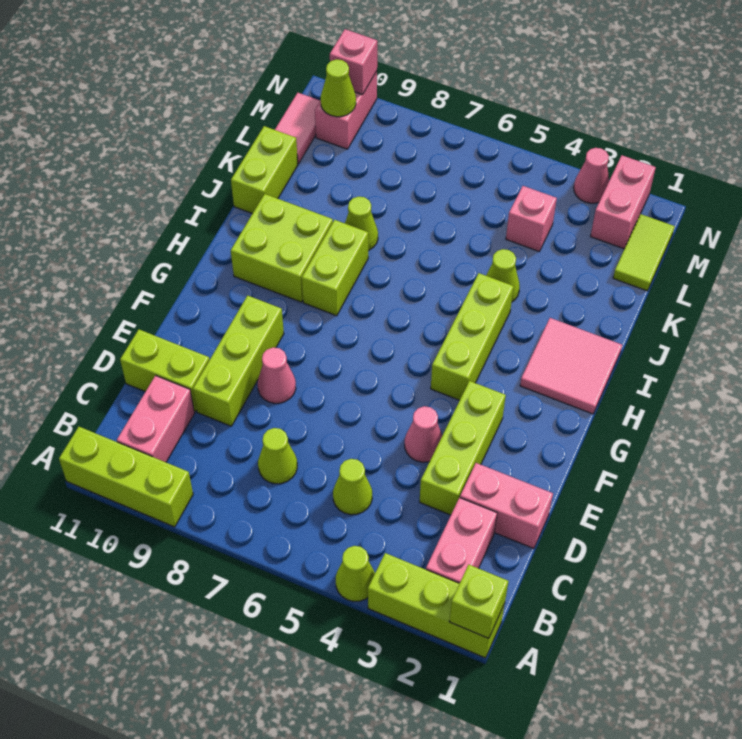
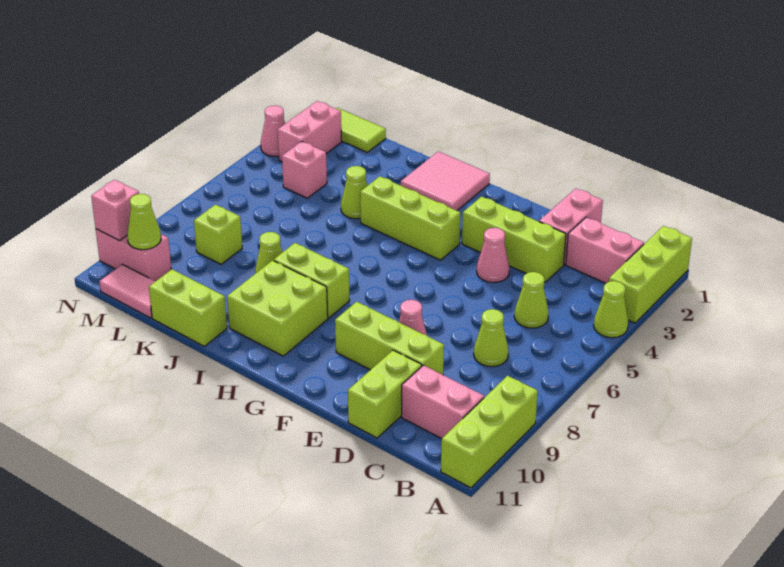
lime brick A1 level 2 -> lime brick L8 level 1
pink brick M2:N2 level 1 -> pink brick M2:M3 level 1

